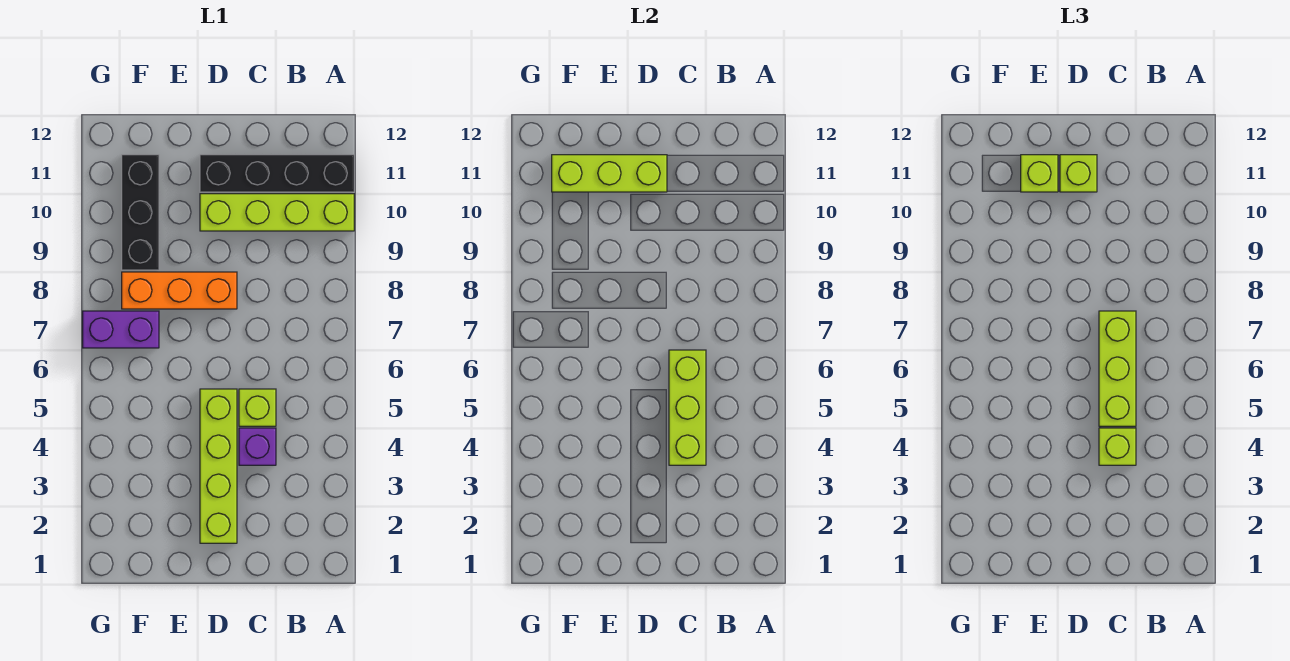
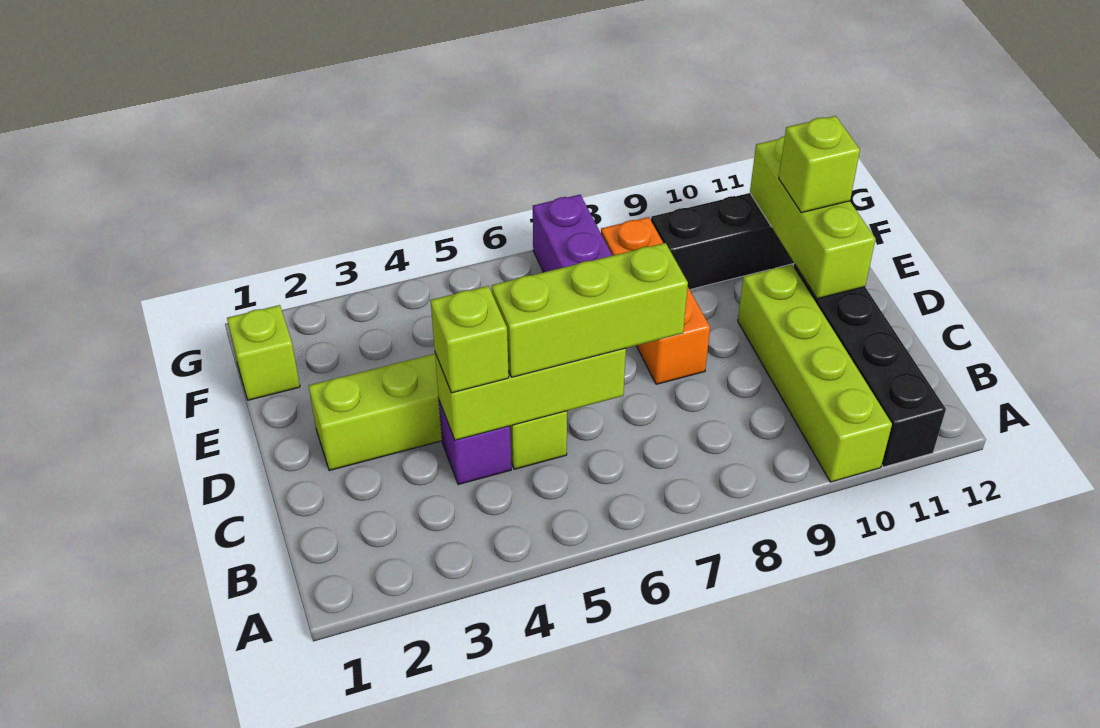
lime brick D11 level 3 -> lime brick F1 level 1

